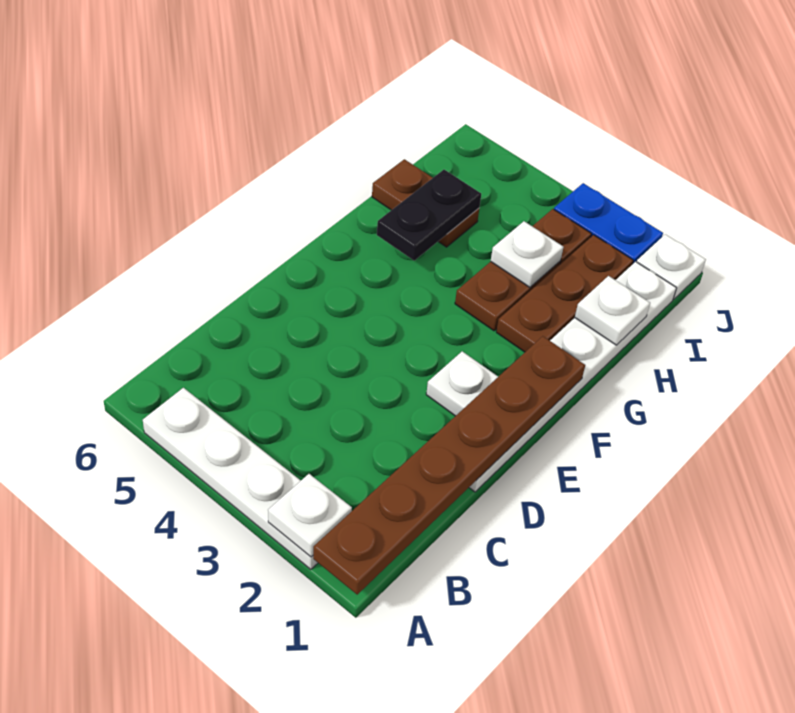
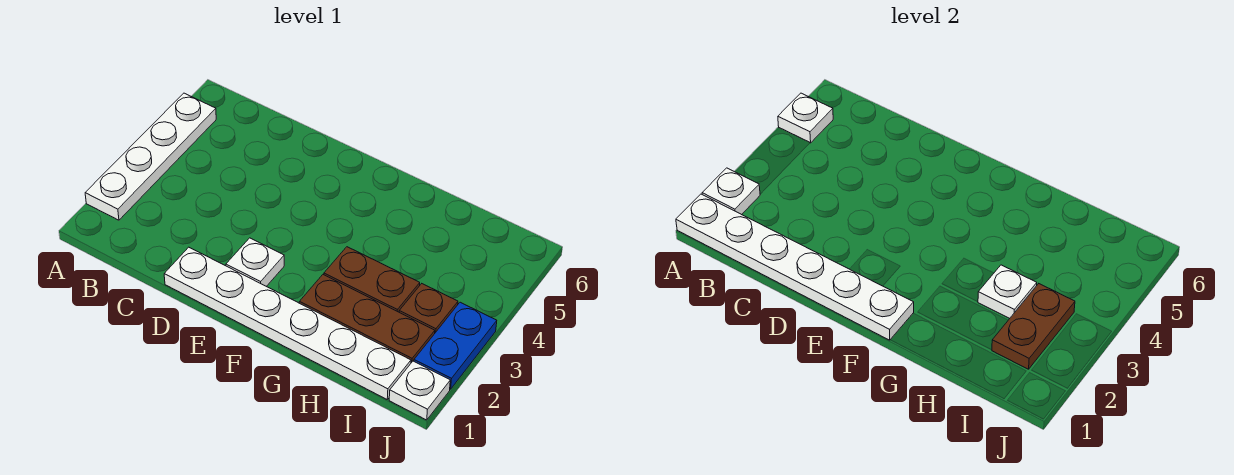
brown plate A1:F1 level 2 -> white plate A1:F1 level 2
black plate G5:H5 level 2 -> none
white plate H1 level 2 -> white plate A5 level 2
brown plate H5:H6 level 1 -> brown plate I2:I3 level 2

